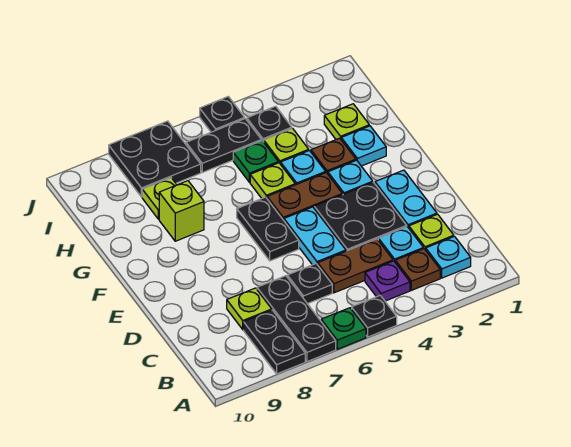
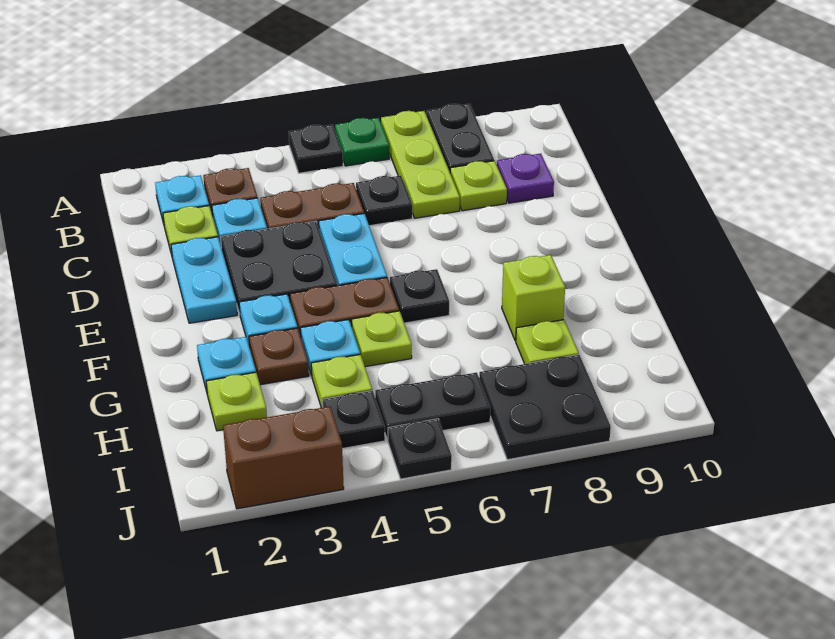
black plate A7:C7 level 1 -> lime plate A7:C7 level 1
purple plate B4 level 1 -> purple plate C9 level 1
black plate E6:F6 level 1 -> black plate F6 level 1
green plate H5 level 1 -> none
none -> brown brick J2:J3 level 1

